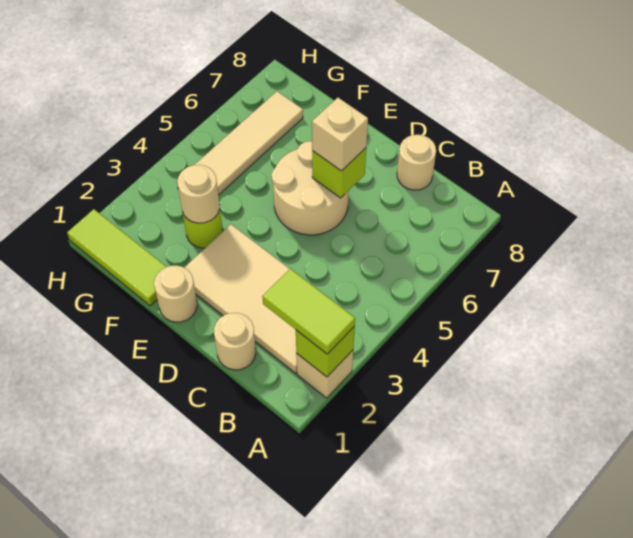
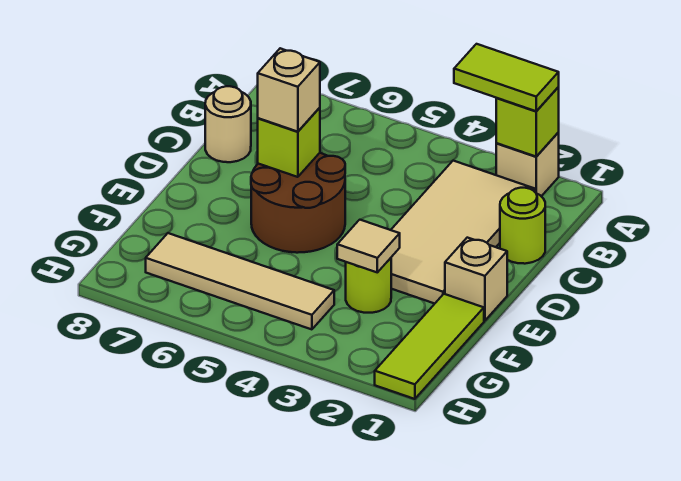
lime tile A2:B2 level 3 -> lime tile A2:A3 level 3
tan round brick C1 level 1 -> lime round brick C1 level 1
tan round brick D5:E6 level 1 -> brown round brick D5:E6 level 1
tan round brick E1 level 1 -> tan brick E1 level 1
tan round brick F3 level 2 -> tan tile F3 level 2

